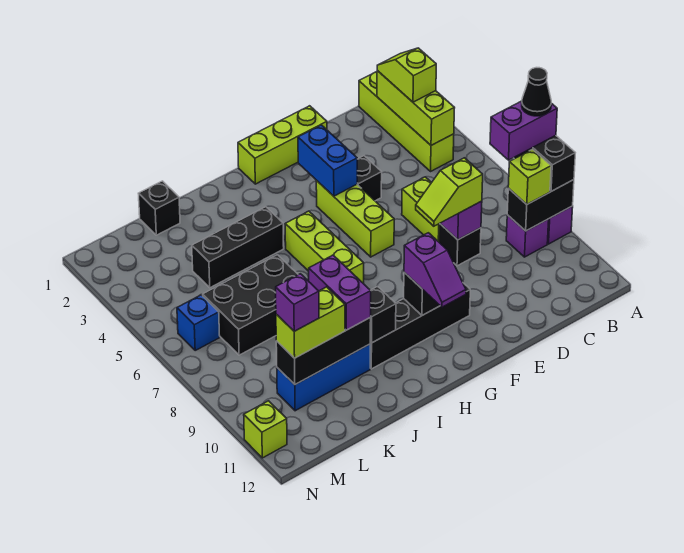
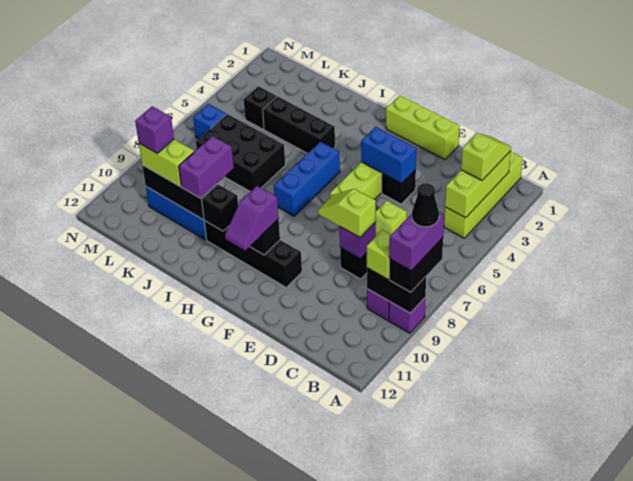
purple brick A8:B8 level 4 -> purple brick A8:A9 level 4
blue brick F3:F4 level 2 -> blue brick E4:F4 level 2
lime brick H5:H7 level 1 -> blue brick H5:H7 level 1
black brick K1 level 1 -> black brick L4 level 1
lime brick N11 level 1 -> none

